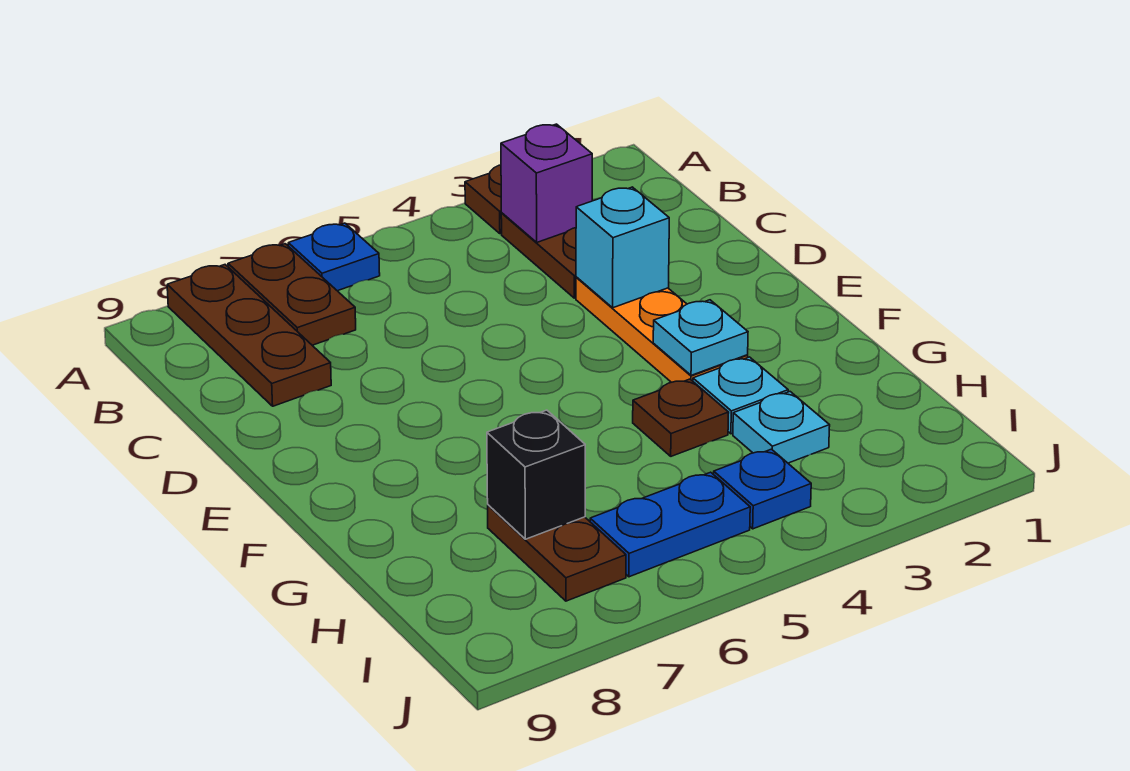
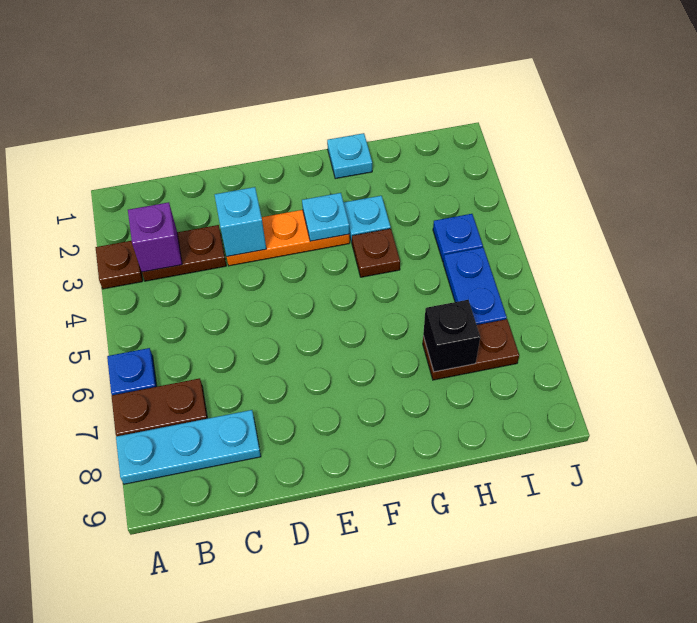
brown plate A8:C8 level 1 -> cyan plate A8:C8 level 1
cyan plate H3 level 1 -> cyan plate G1 level 1

